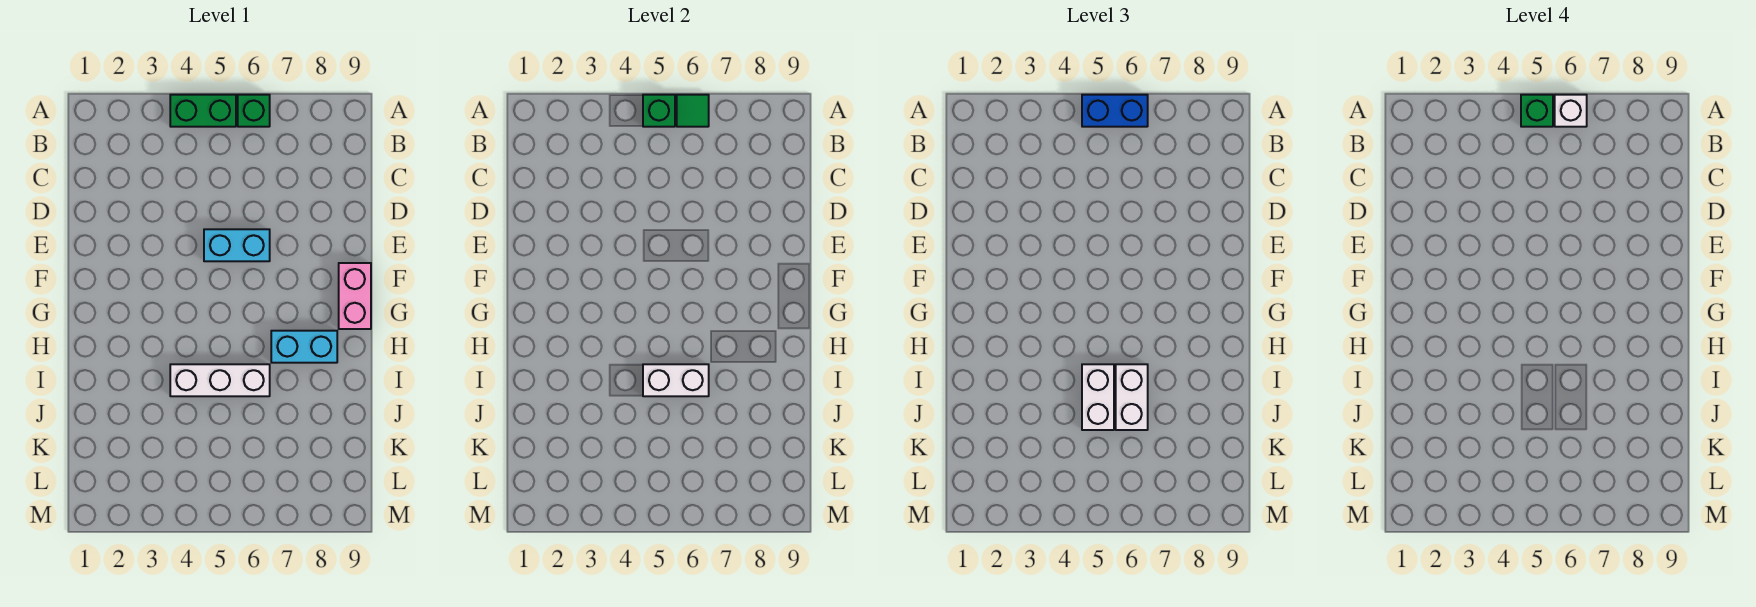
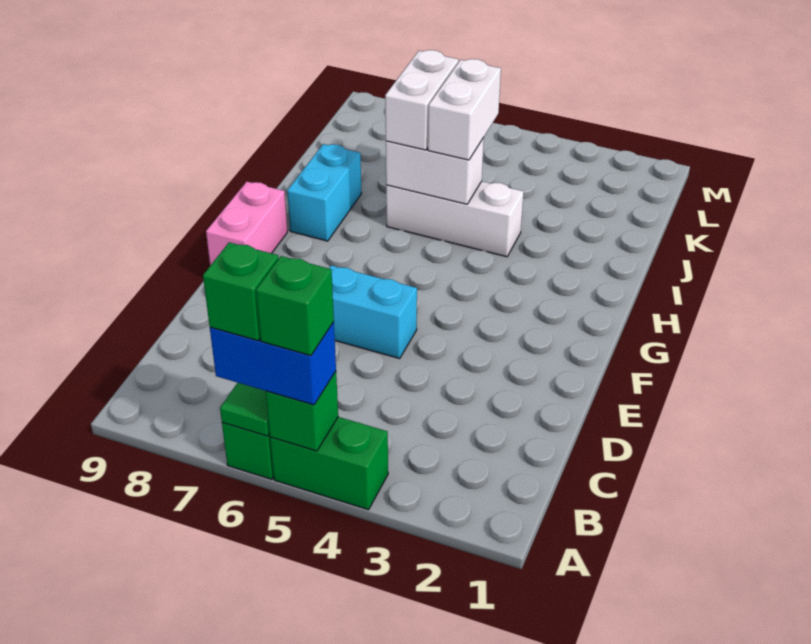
white brick A6 level 4 -> green brick A6 level 4
cyan brick H7:H8 level 1 -> cyan brick H8:I8 level 1

